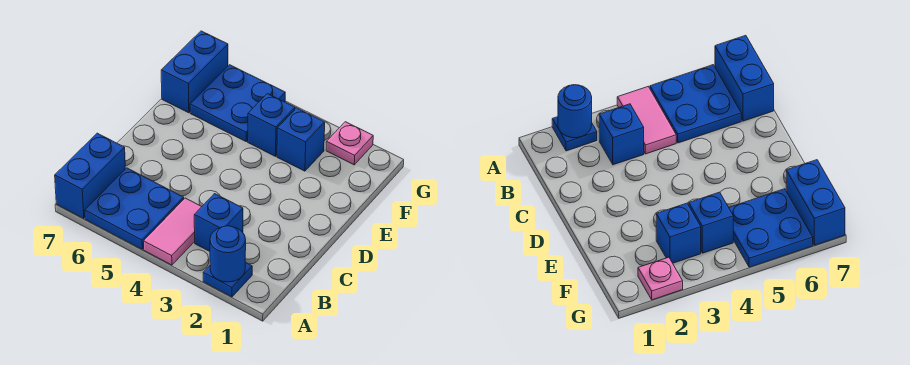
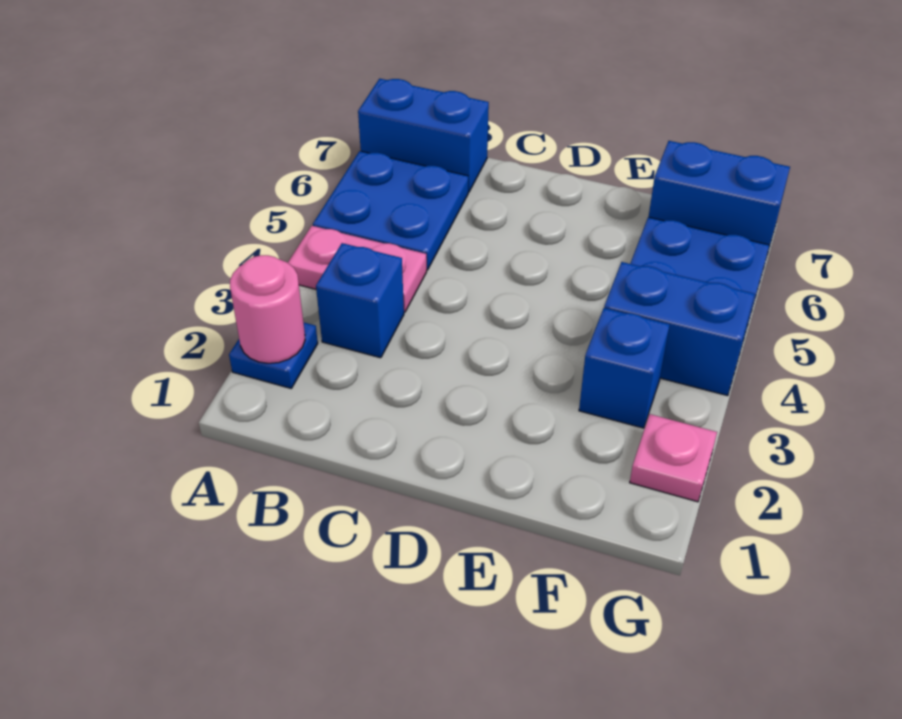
blue round brick A2 level 2 -> pink round brick A2 level 2
pink tile A4:B4 level 1 -> pink plate A4:B4 level 1
blue brick F4 level 1 -> blue brick F4:G4 level 1

